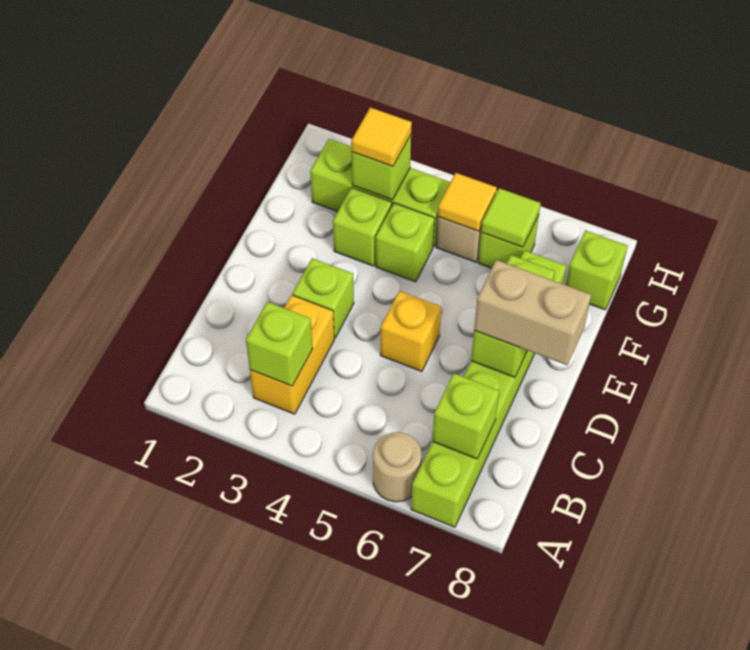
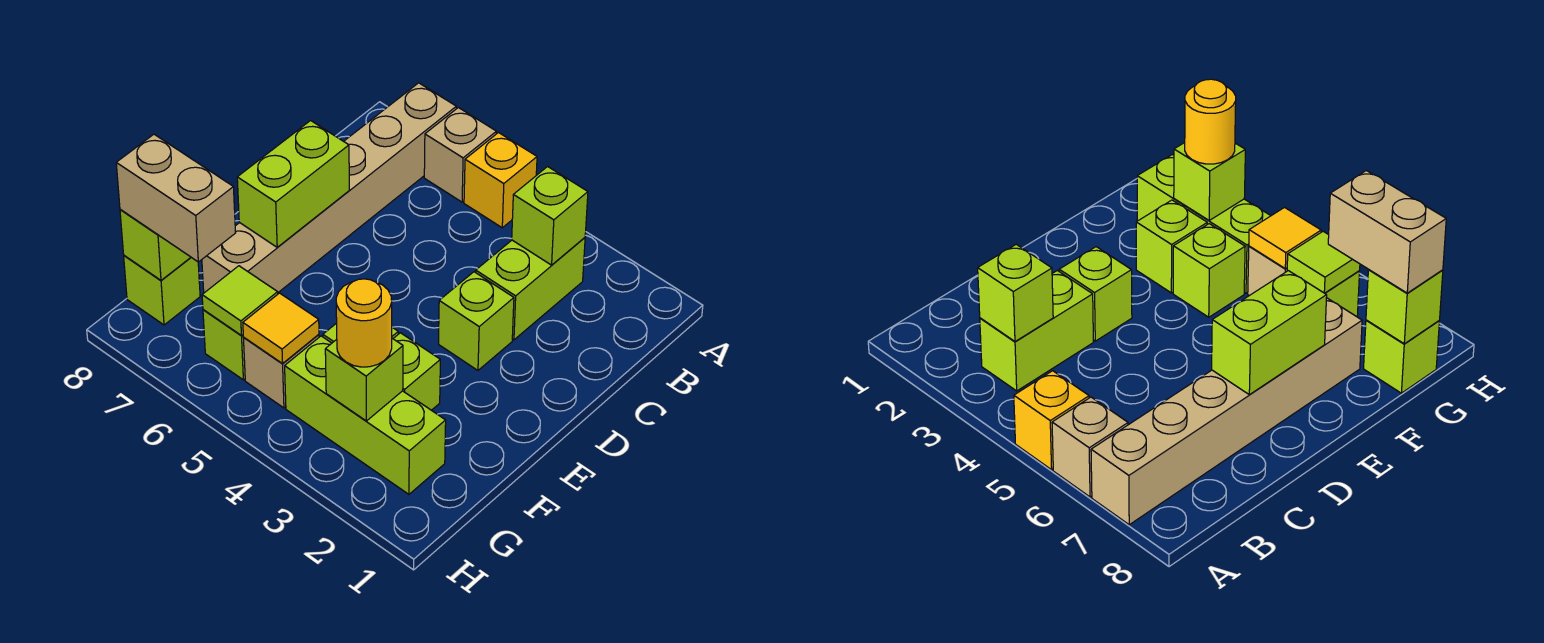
tan round brick A6 level 1 -> tan brick A6 level 1
lime brick A7:F7 level 1 -> tan brick A7:F7 level 1
yellow brick B3:C3 level 1 -> lime brick B3:C3 level 1
lime brick B7 level 2 -> lime brick G8 level 2
yellow brick D5 level 1 -> yellow brick A5 level 1
tan brick D7:D8 level 3 -> tan brick G7:G8 level 3
yellow tile G3 level 3 -> yellow round brick G3 level 3

